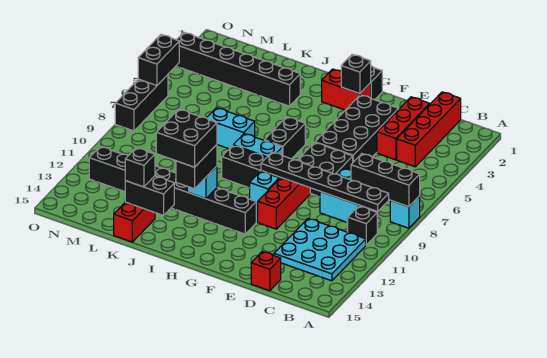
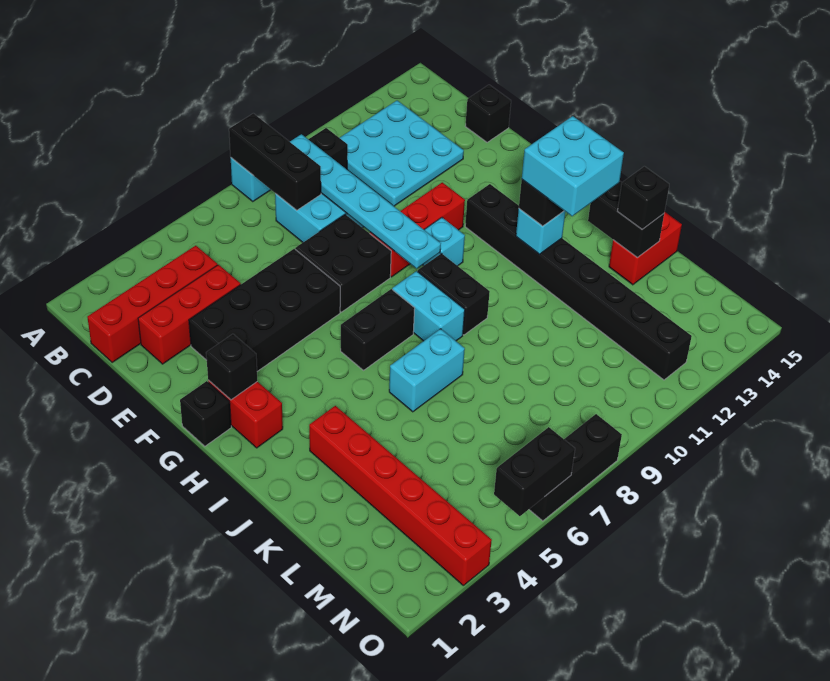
black plate B9:G9 level 2 -> cyan plate B9:G9 level 2
red brick D15 level 1 -> black brick D15 level 1
black brick I12:J13 level 4 -> cyan brick I12:J13 level 4
black brick J3:O3 level 1 -> red brick J3:O3 level 1
cyan brick J7:K7 level 1 -> cyan brick J6:J7 level 1

